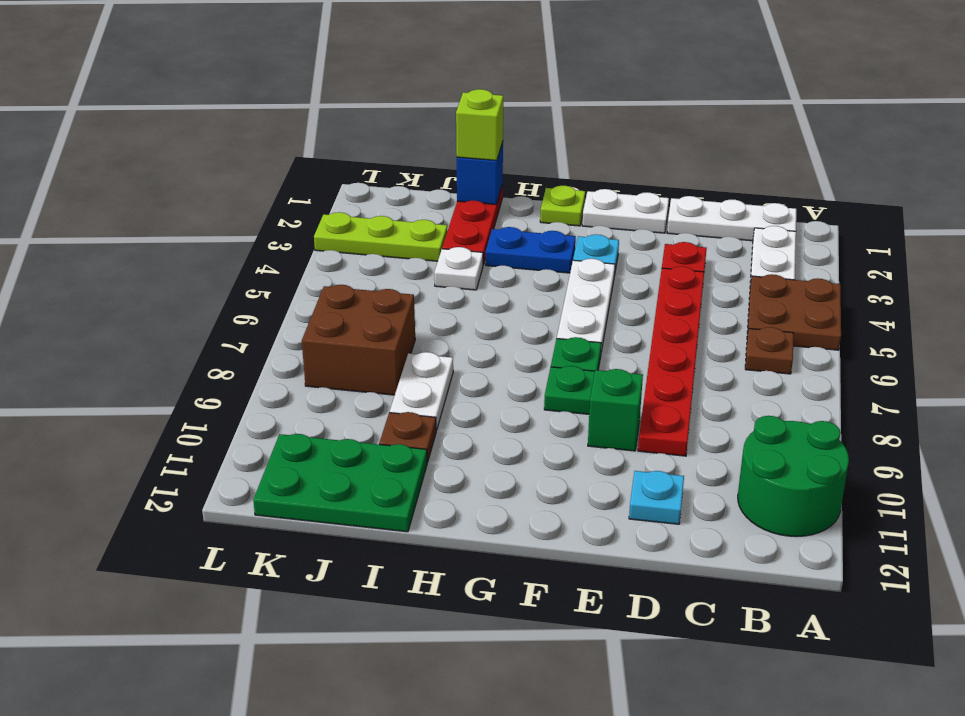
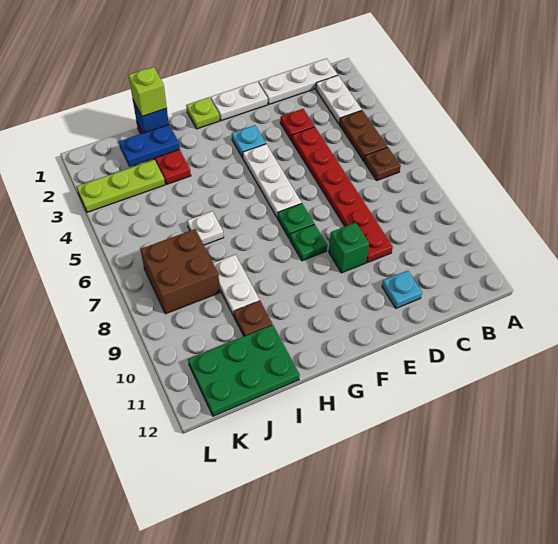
brown plate A4:B5 level 1 -> brown plate B4:B5 level 1
green round brick A10:B11 level 1 -> none
blue plate G3:H3 level 1 -> blue plate I2:J2 level 2
white plate I4 level 1 -> white plate I6 level 1

